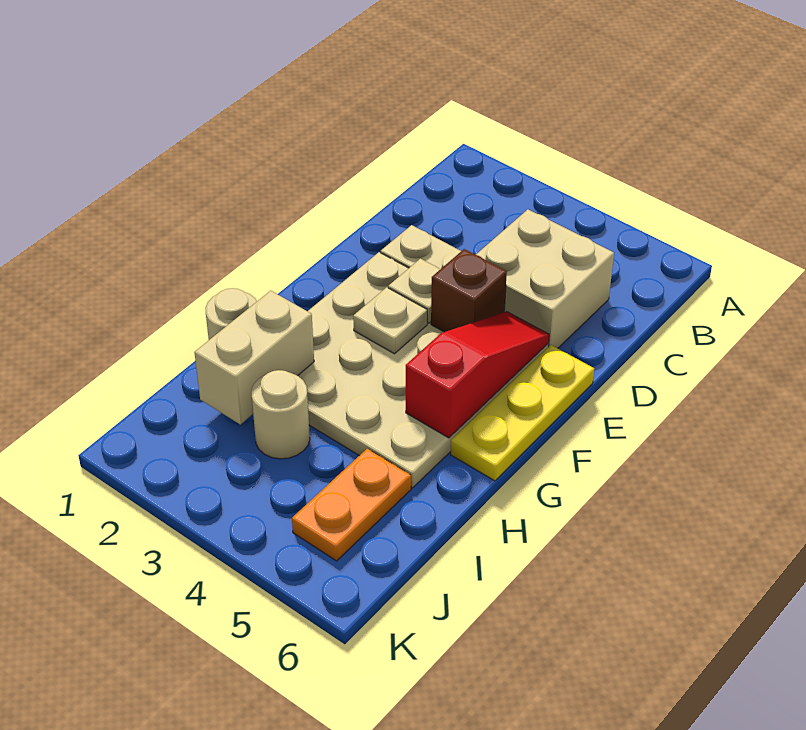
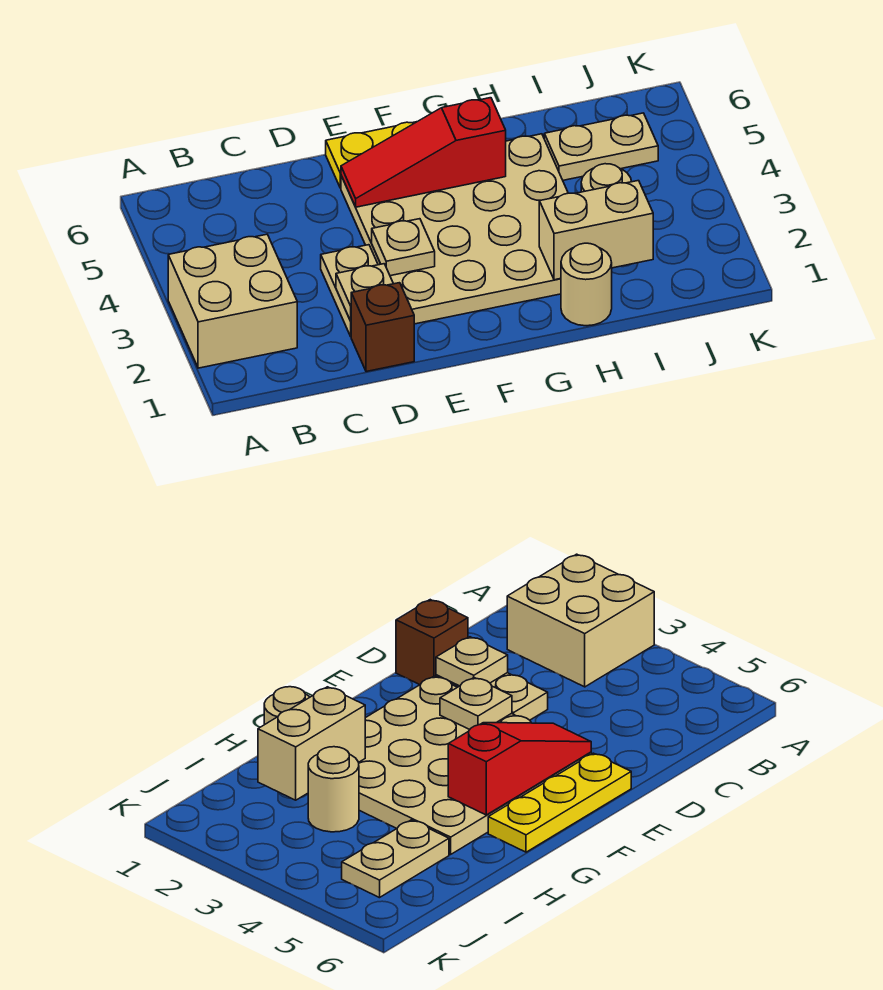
tan brick C4:D5 level 1 -> tan brick A2:B3 level 1
brown brick E4 level 2 -> brown brick D1 level 1
tan plate F3 level 2 -> tan plate D2 level 2
orange plate I5:J5 level 1 -> tan plate I5:J5 level 1

